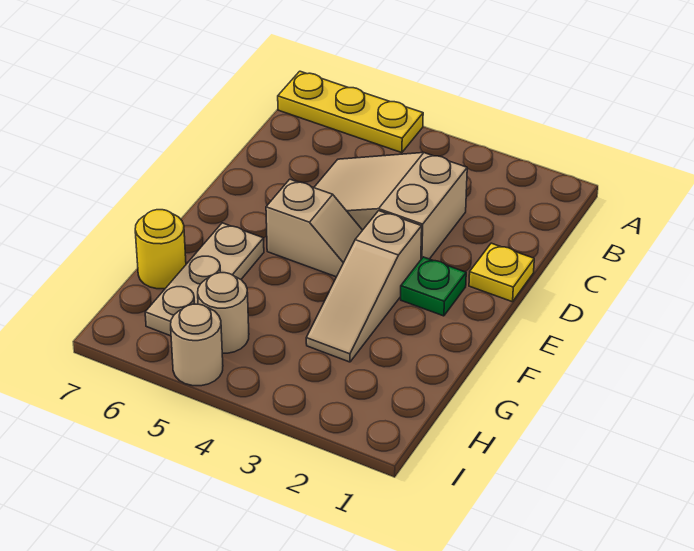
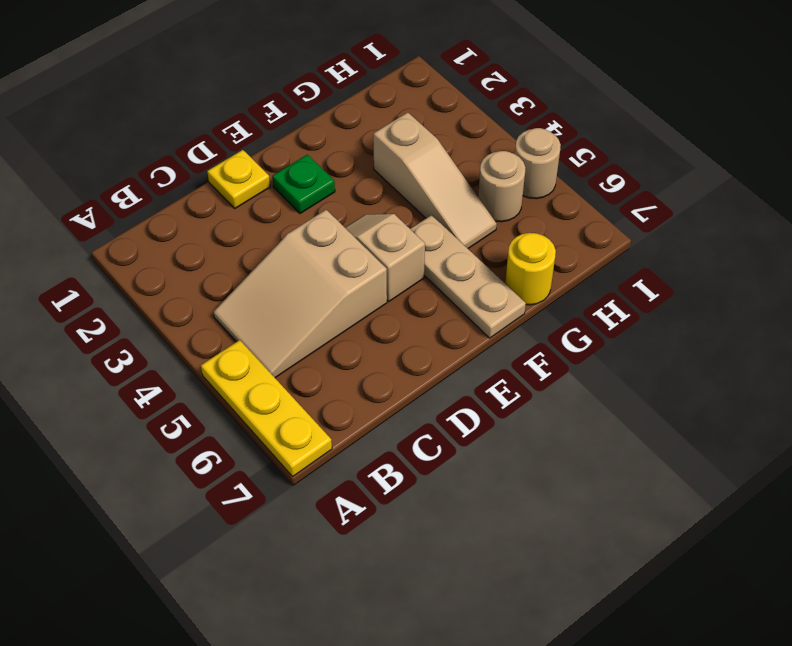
tan slope C3:D5 level 1 top 3 -> tan slope B4:D5 level 1 top D
tan slope E3:G3 level 1 top E -> tan slope G3:G5 level 1 top 3
tan plate F6:H6 level 1 -> tan plate F5:F7 level 1

